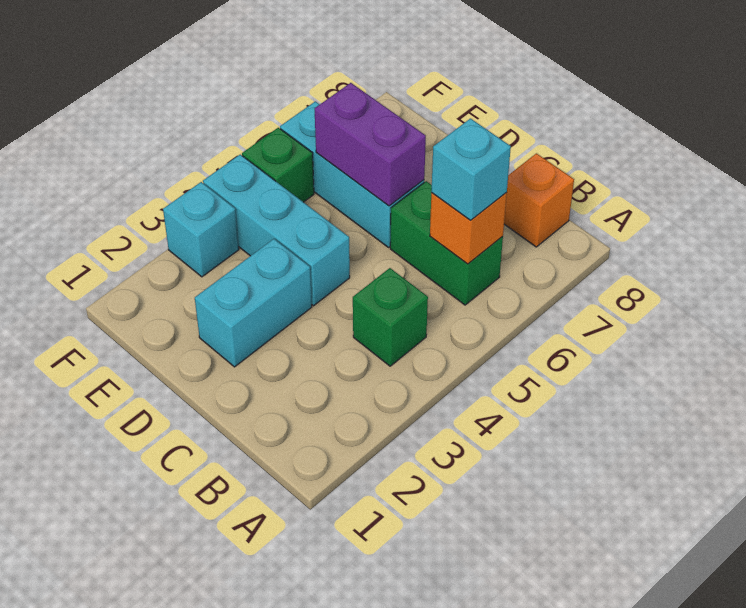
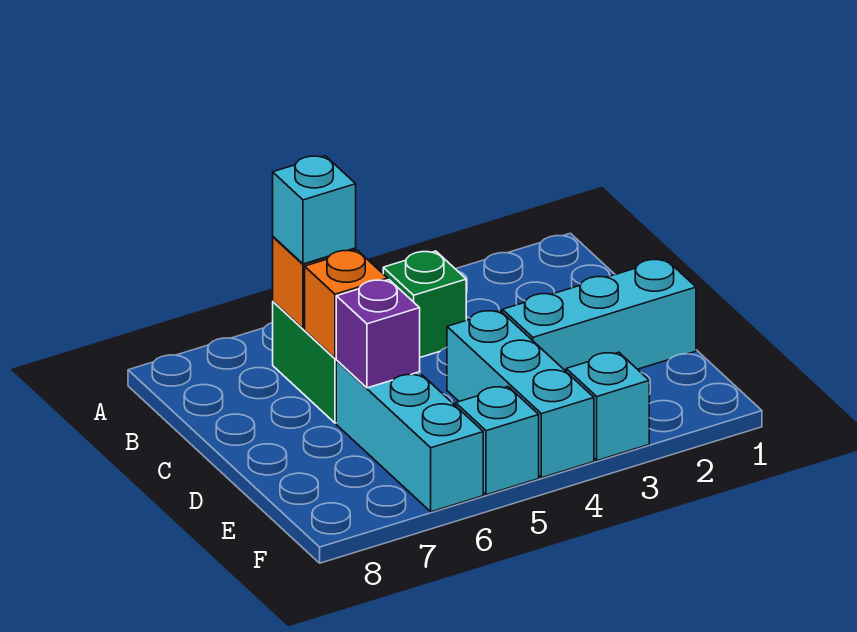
orange brick B8 level 1 -> orange brick C6 level 2
cyan brick D2:D3 level 1 -> cyan brick D1:D3 level 1
purple brick D6:E6 level 2 -> purple brick D6 level 2
green brick F5 level 1 -> cyan brick F5 level 1

